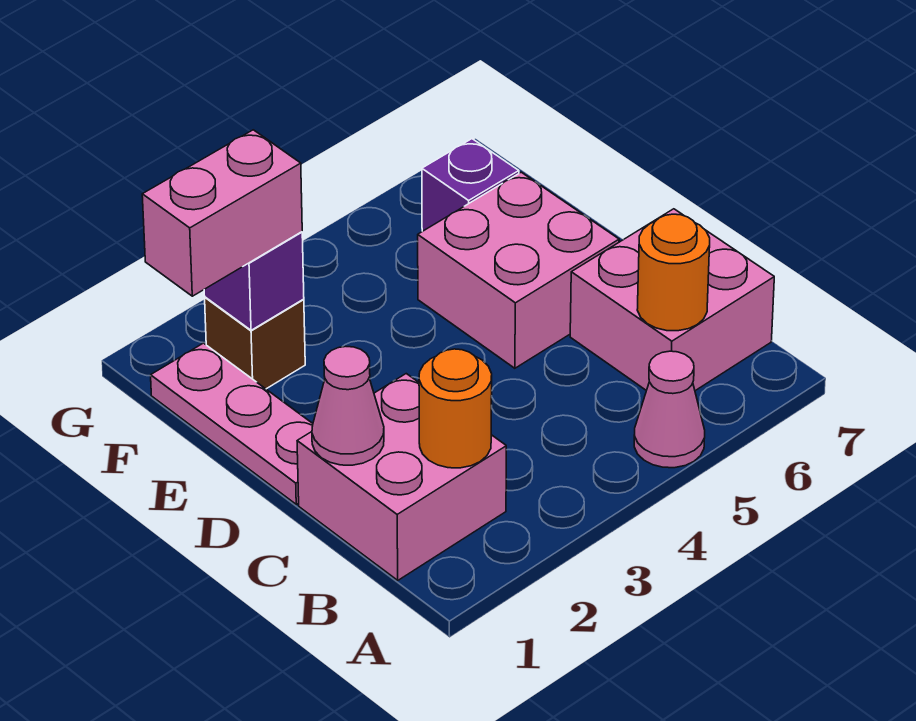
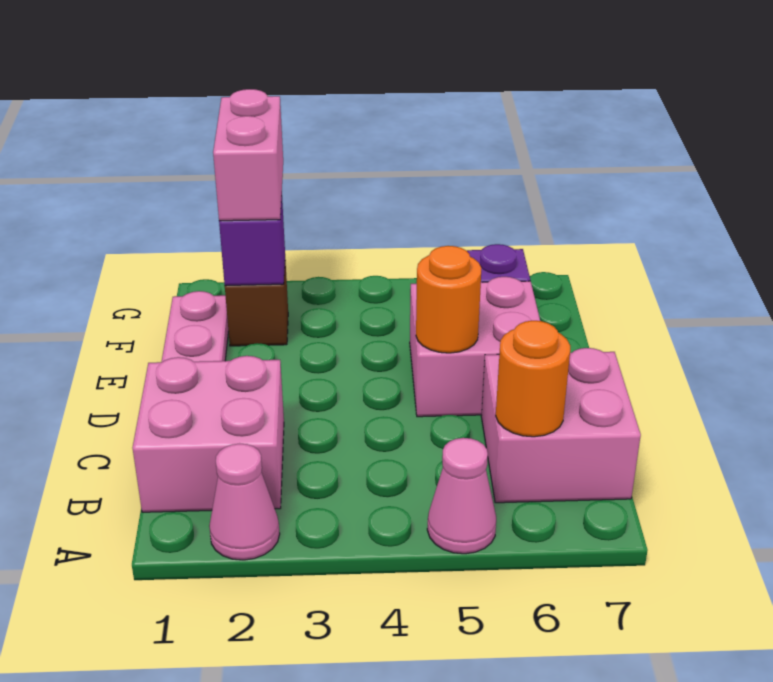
orange round brick B2 level 2 -> orange round brick D5 level 2
pink cone C1 level 2 -> pink cone A2 level 1
pink brick F1:F2 level 3 -> pink brick F2:G2 level 3

